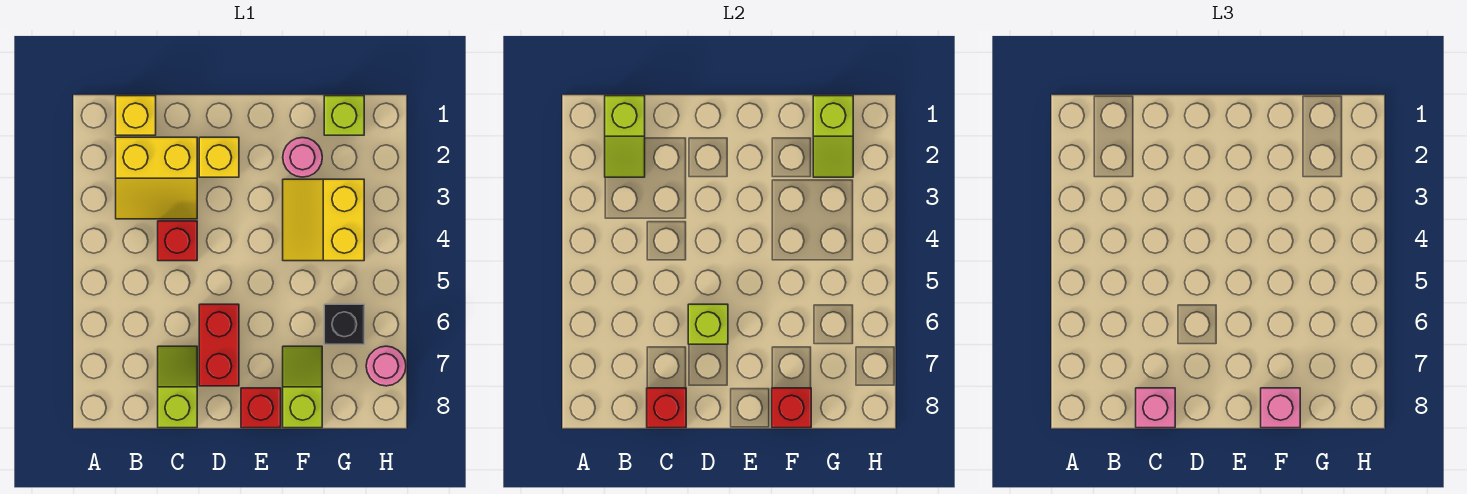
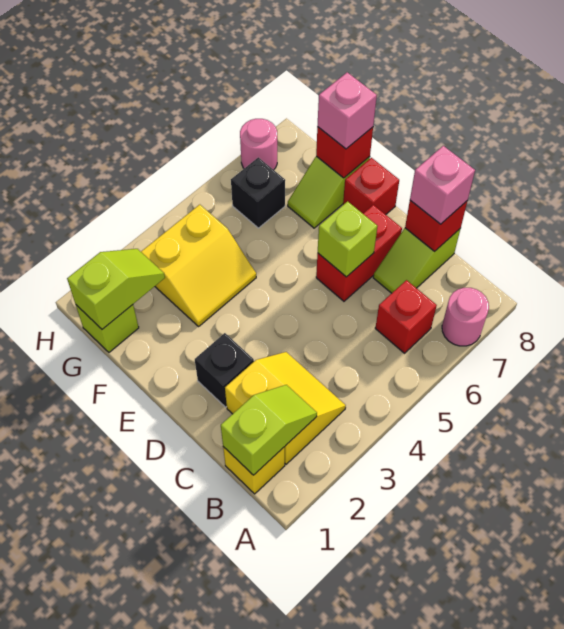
red brick C4 level 1 -> red brick B6 level 1
yellow brick D2 level 1 -> black brick D2 level 1
pink round brick F2 level 1 -> pink round brick A7 level 1

